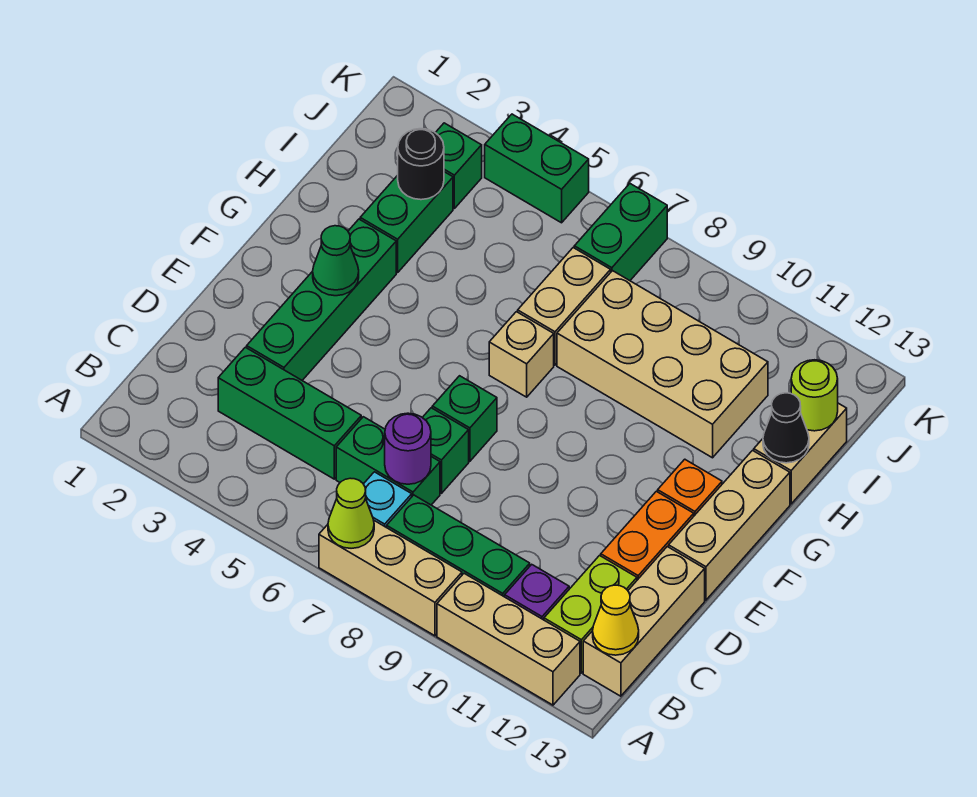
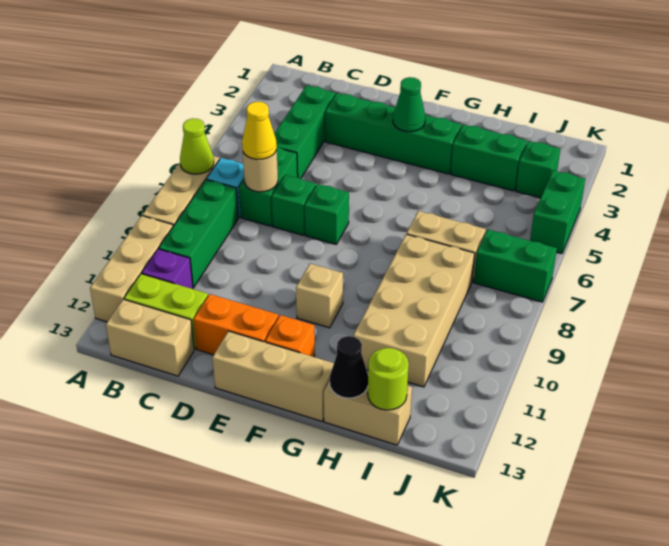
tan brick B13:D13 level 1 -> tan brick B13:C13 level 1
yellow cone B13 level 2 -> yellow cone C7 level 3
purple round brick C7 level 2 -> tan round brick C7 level 2
tan brick G7 level 1 -> tan brick F10 level 1
black round brick I3 level 2 -> none

